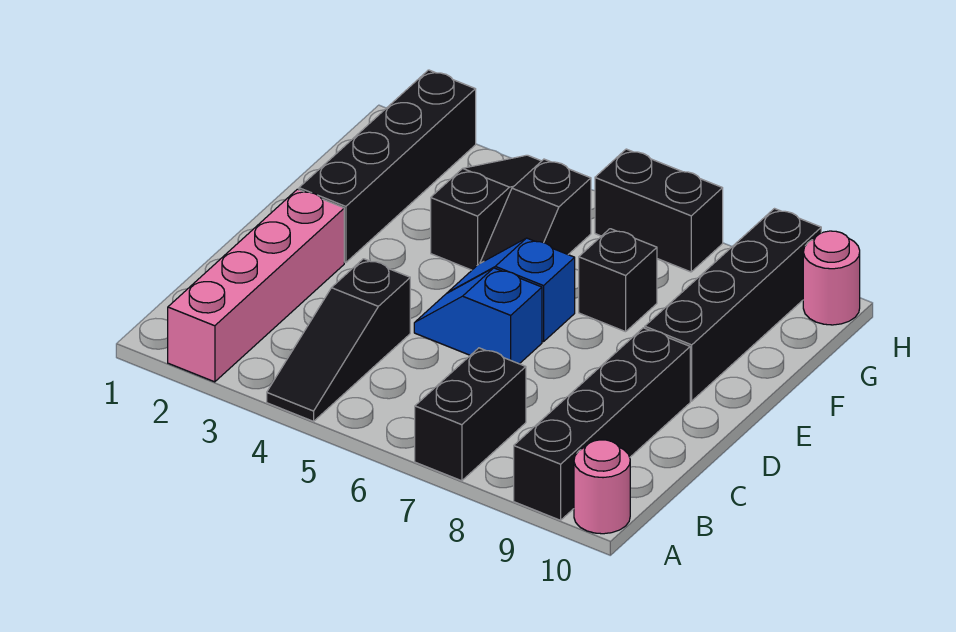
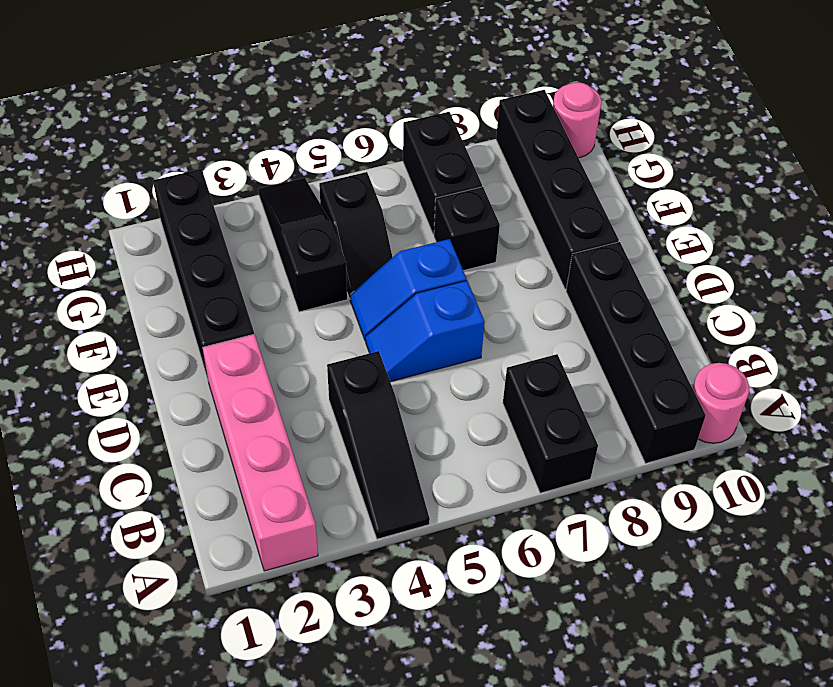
black brick H6:H7 level 1 -> black brick G7:H7 level 1

